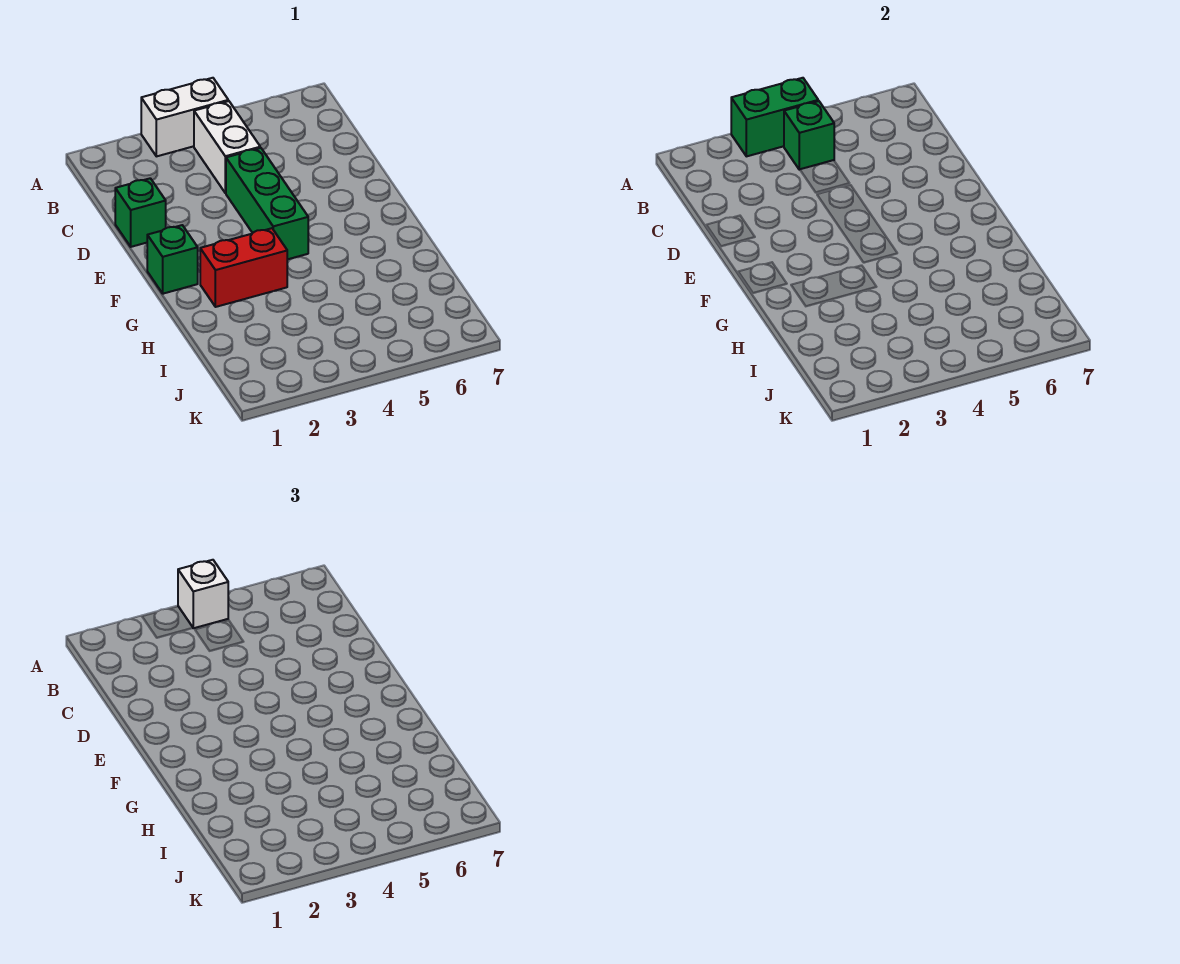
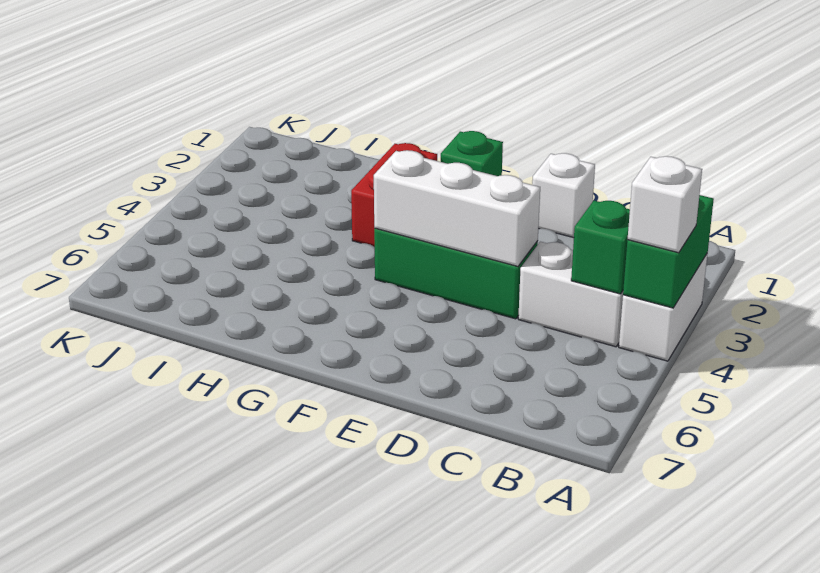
green brick D1 level 1 -> white brick D1 level 1
none -> white brick D4:F4 level 2

